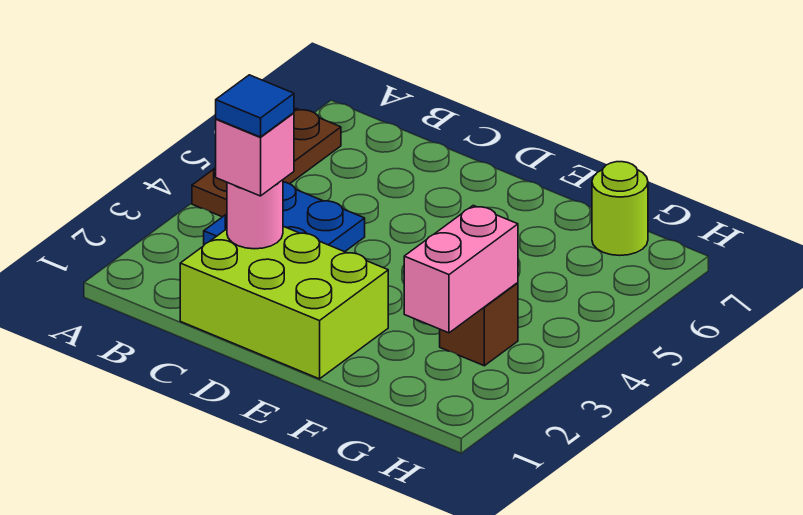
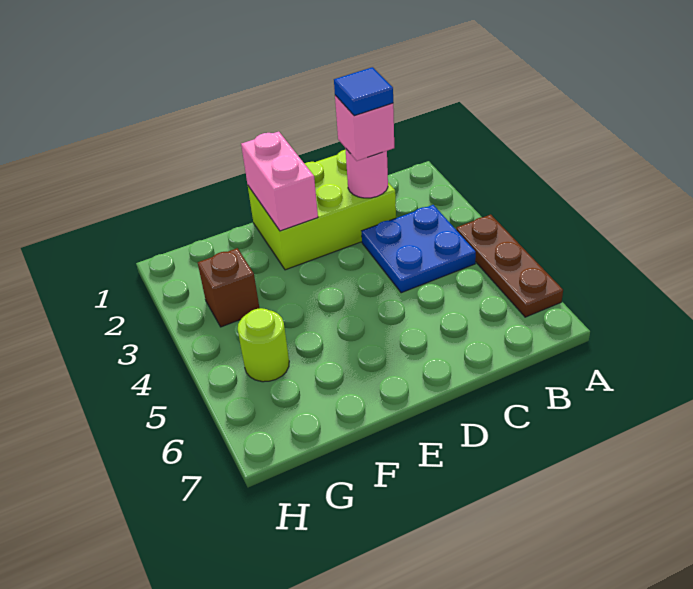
pink brick G2:G3 level 2 -> pink brick E1:E2 level 2
lime round brick G7 level 1 -> lime round brick G5 level 1

